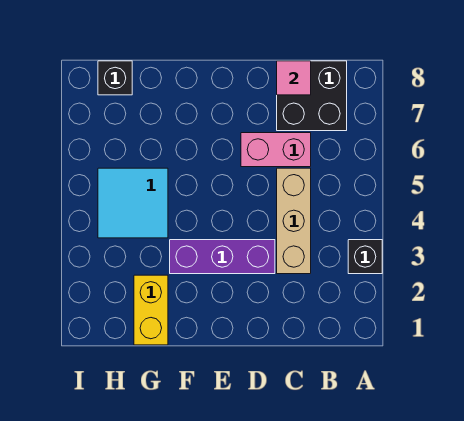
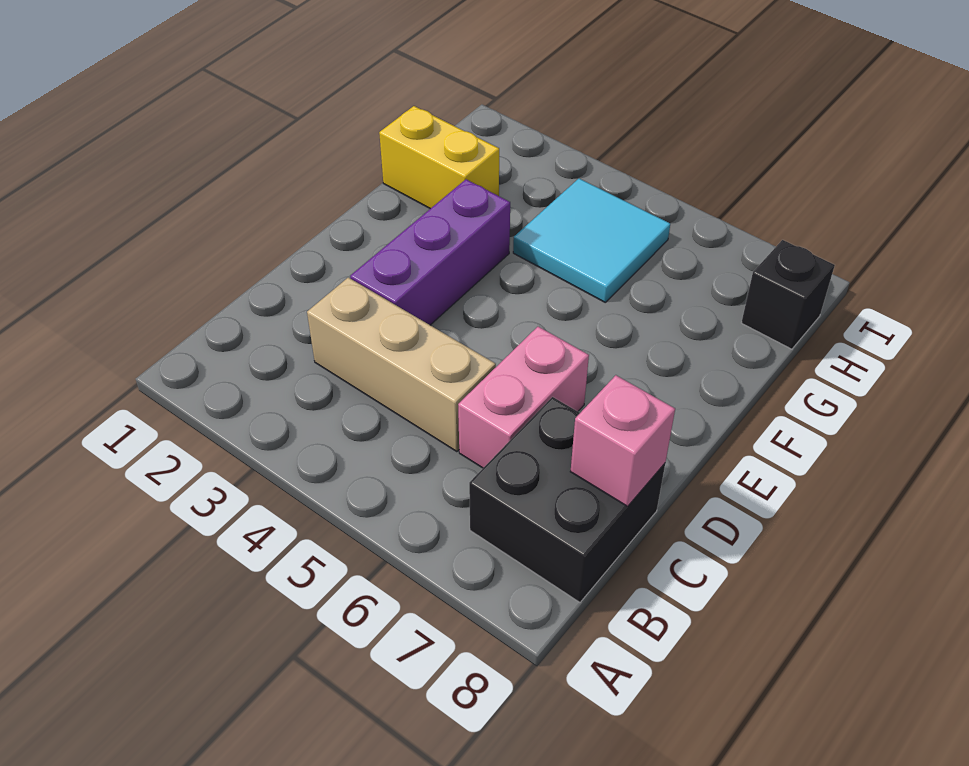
black brick A3 level 1 -> none
pink tile C8 level 2 -> pink brick C8 level 2

